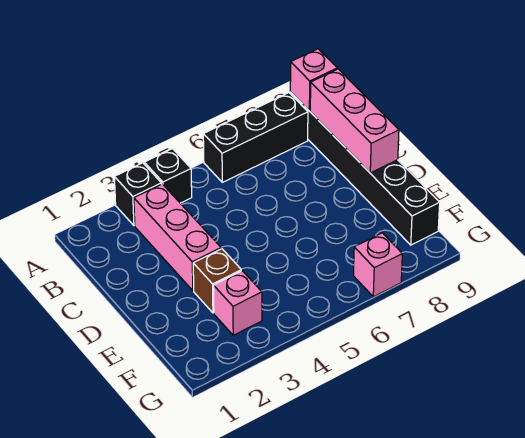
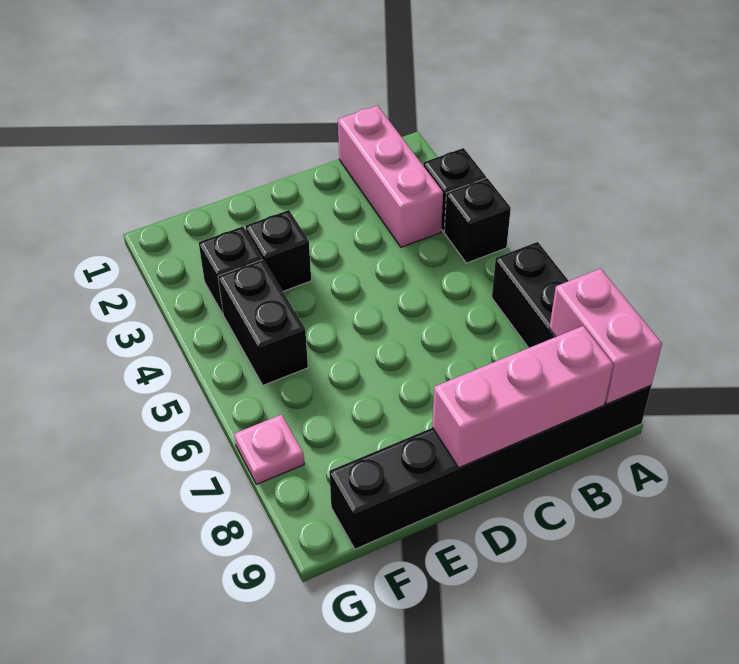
pink brick A9 level 2 -> pink brick A8:A9 level 2
pink brick B3:D3 level 1 -> pink brick B1:B3 level 1
brown brick E3 level 1 -> black brick E3 level 1
pink brick F3 level 1 -> black brick F3 level 1
none -> black brick F4:F5 level 1
pink brick G7 level 1 -> pink plate G7 level 1

